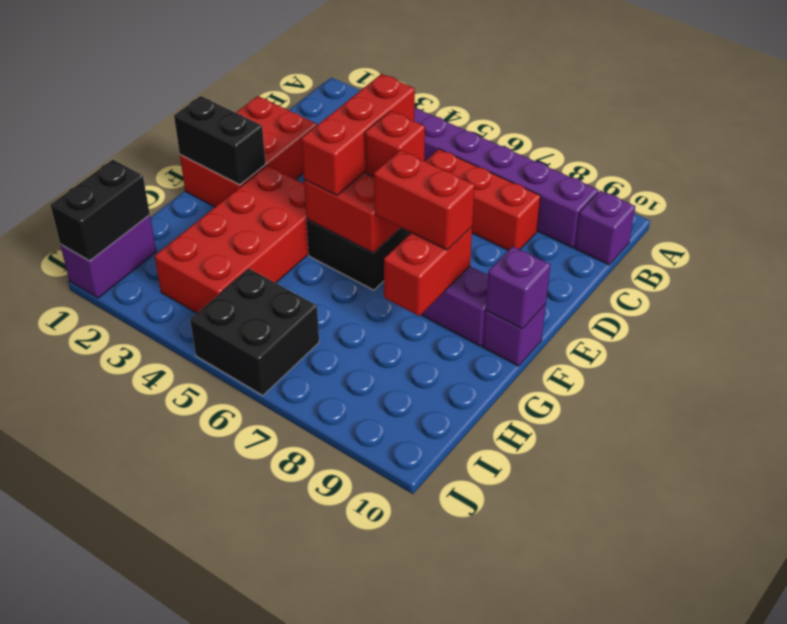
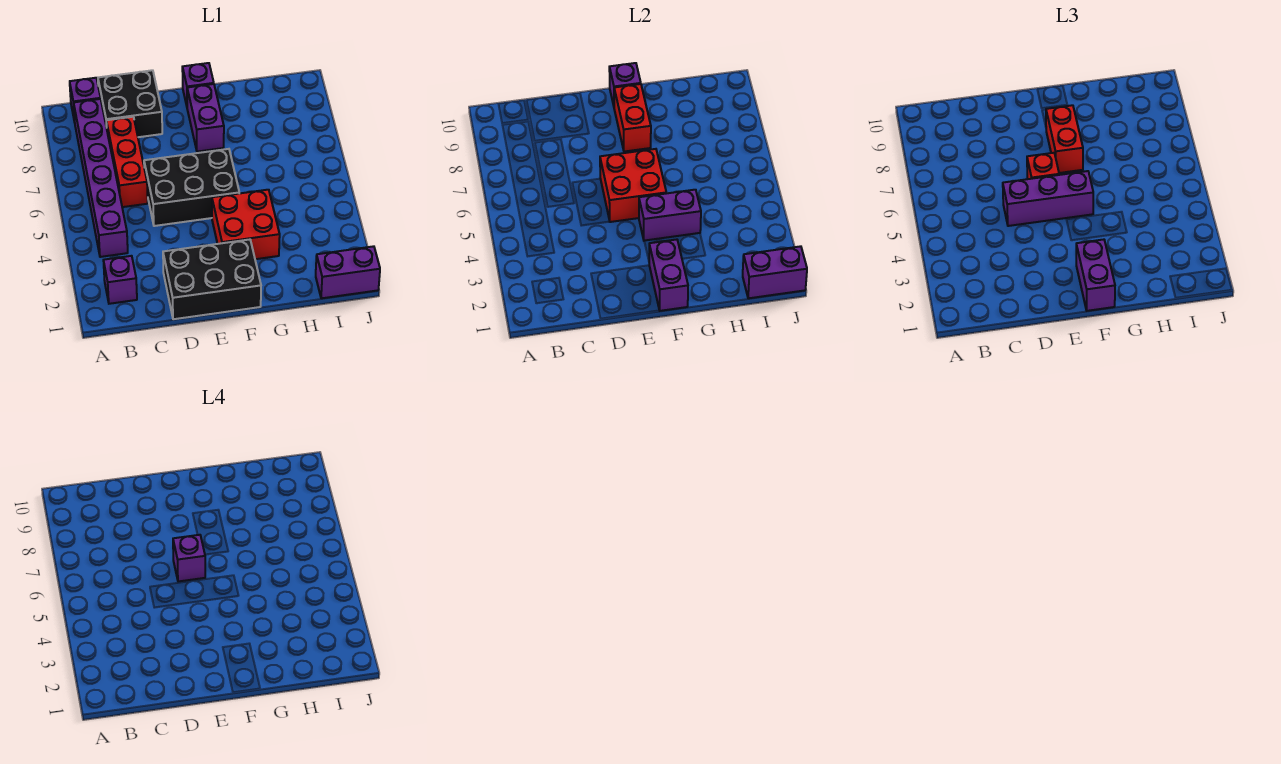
none -> purple brick B2 level 1
red brick D1:F2 level 1 -> black brick D1:F2 level 1
red brick D5:F5 level 3 -> purple brick D5:F5 level 3
none -> purple brick E6 level 4
black brick F1:F2 level 2 -> purple brick F1:F2 level 2
none -> purple brick F1:F2 level 3
red brick F3:I4 level 1 -> red brick F3:G4 level 1
none -> purple brick F4:G4 level 2
red brick F8:G8 level 2 -> red brick F8:F9 level 2
black brick I1:J1 level 2 -> purple brick I1:J1 level 2
black brick I5:J6 level 1 -> black brick C9:D10 level 1

